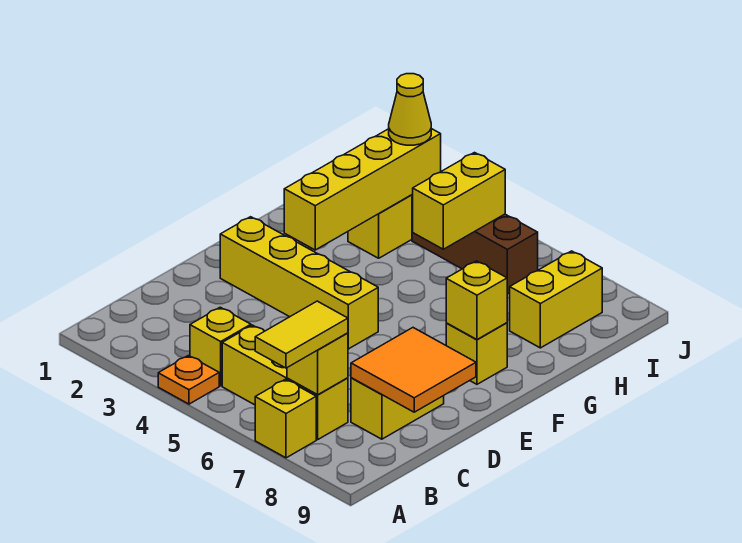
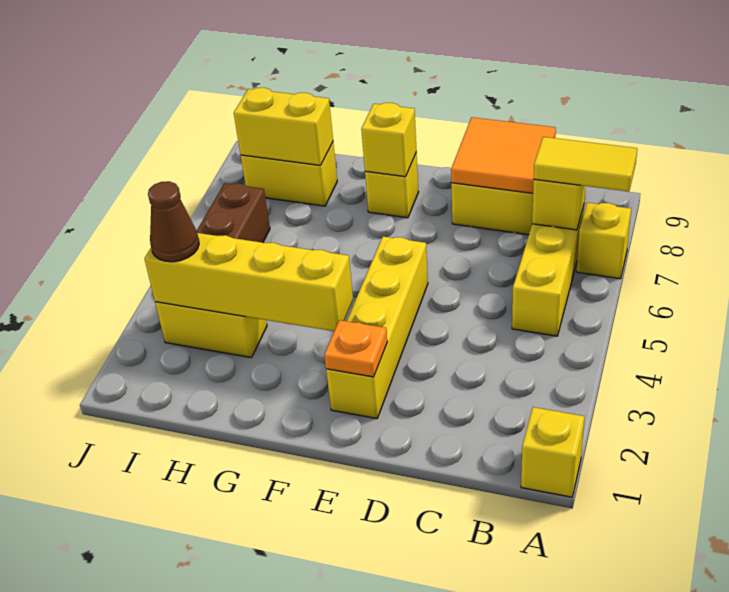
orange plate A4 level 1 -> orange plate E2 level 2
yellow brick B4 level 1 -> yellow brick A1 level 1
yellow brick H5:I5 level 2 -> yellow brick H8:I8 level 2
yellow cone I3 level 3 -> brown cone I3 level 3

